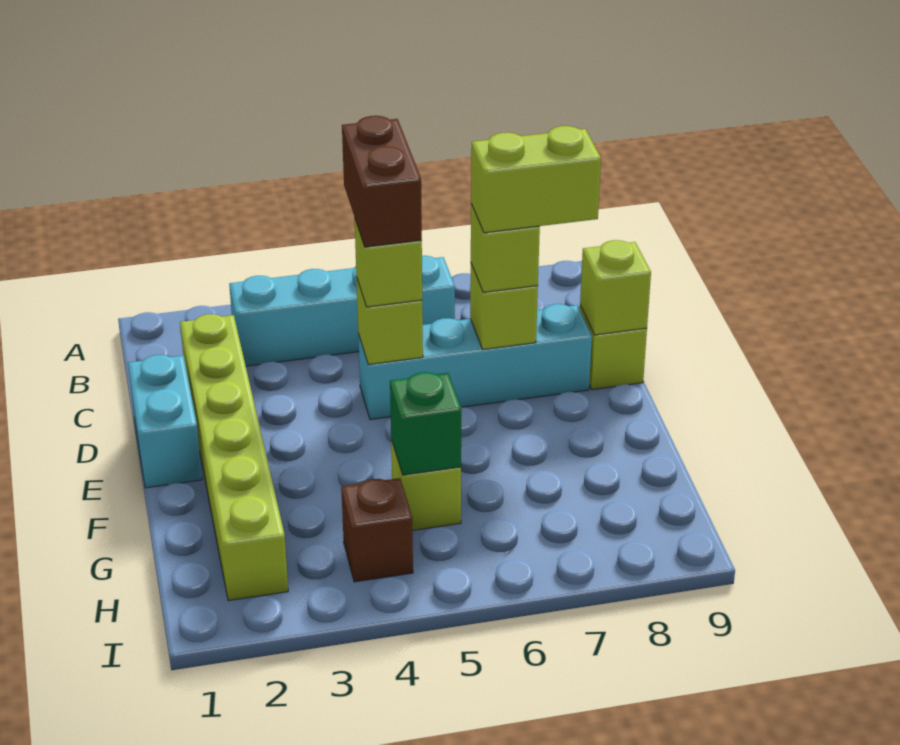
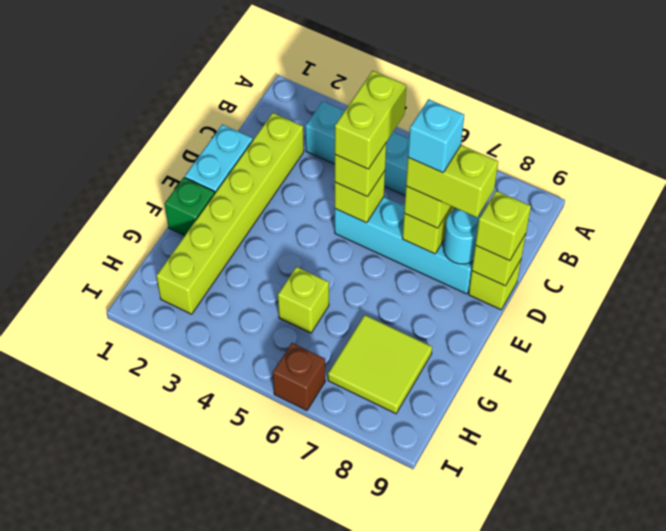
brown brick C5:D5 level 4 -> lime brick C5:D5 level 4
none -> cyan brick D7 level 5
none -> cyan round brick D8 level 2
none -> lime brick D9 level 3
green brick G5 level 2 -> green brick F1 level 1
none -> lime tile G7:H8 level 1
brown brick H4 level 1 -> brown brick I6 level 1

